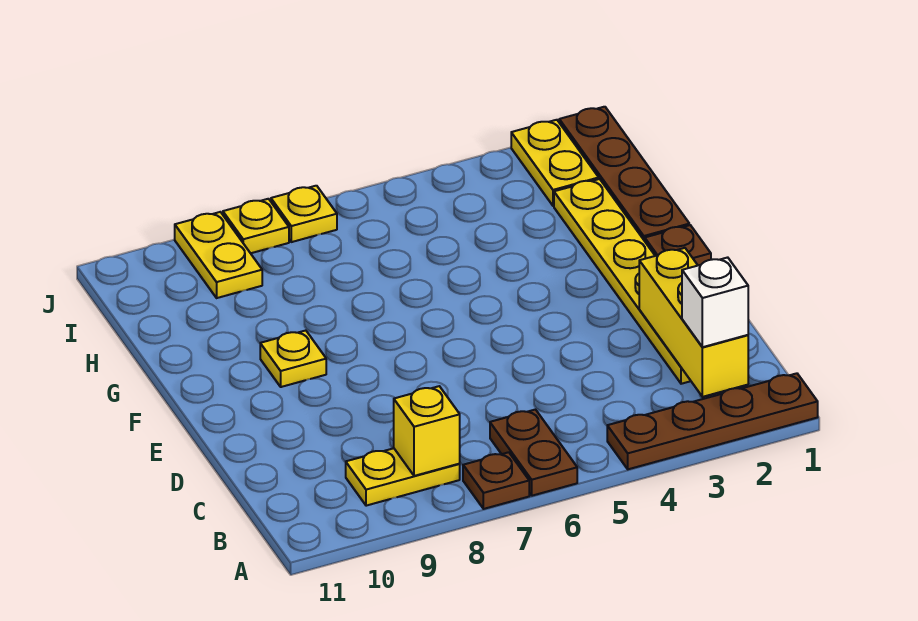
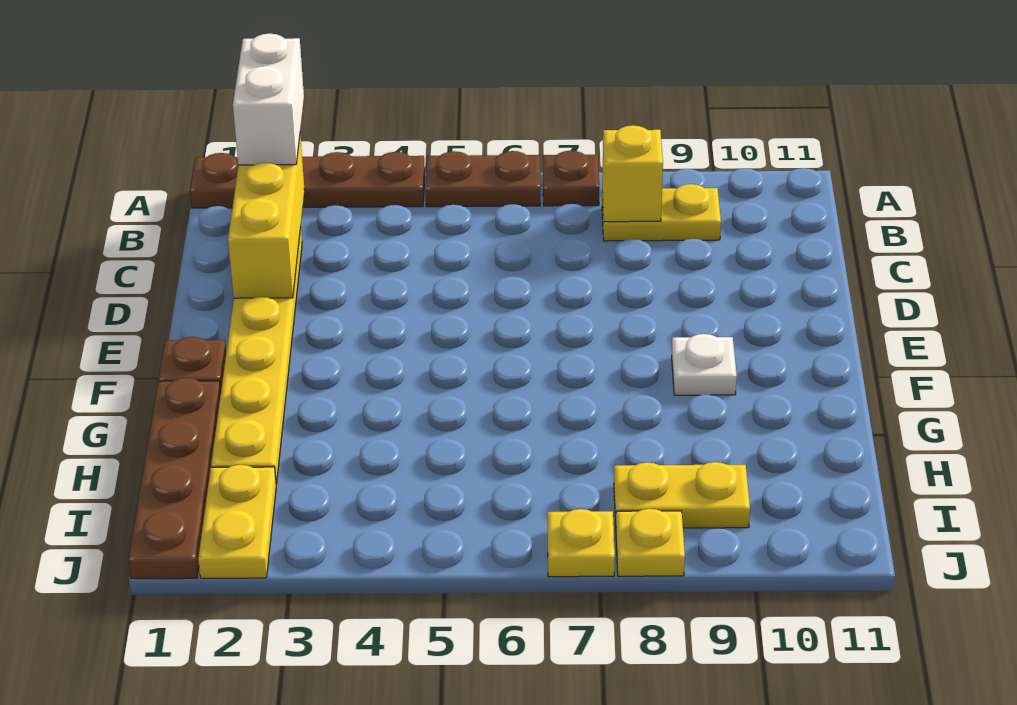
brown plate A6:B6 level 1 -> brown plate A5:A6 level 1
white brick B2 level 3 -> white brick A2:B2 level 3
yellow plate F9 level 1 -> white plate F9 level 1
yellow plate I9:J9 level 1 -> yellow plate I8:I9 level 1

